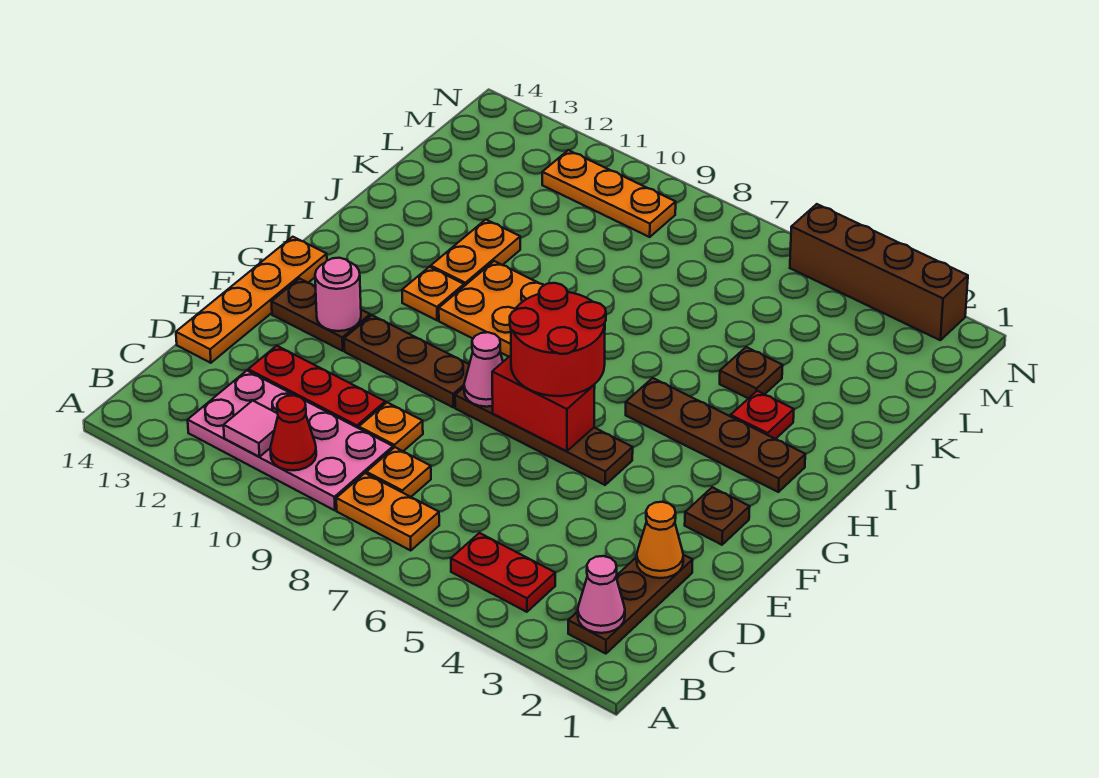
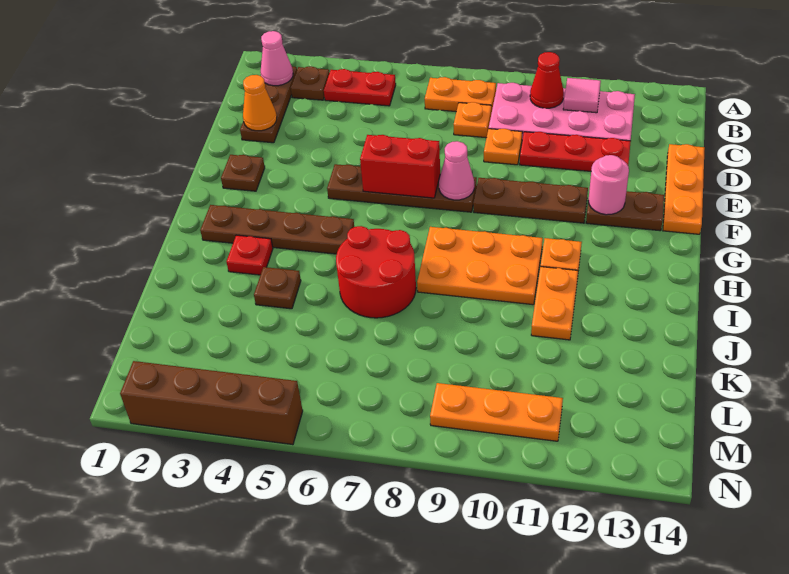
none -> brown plate B3 level 1
orange plate D14:G14 level 1 -> orange plate D14:F14 level 1
red round brick F6:G7 level 3 -> red round brick I6:J7 level 1

